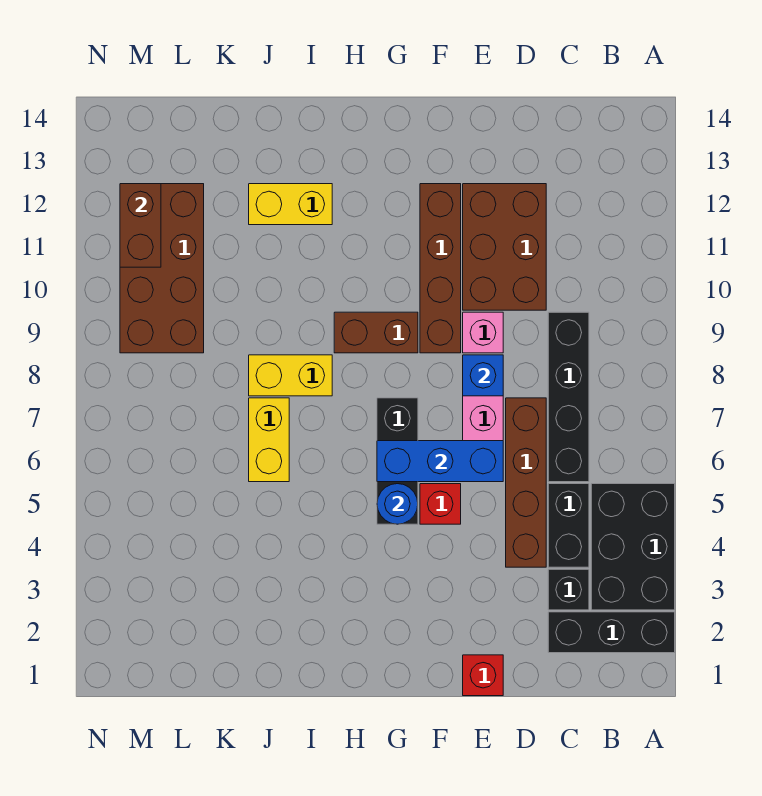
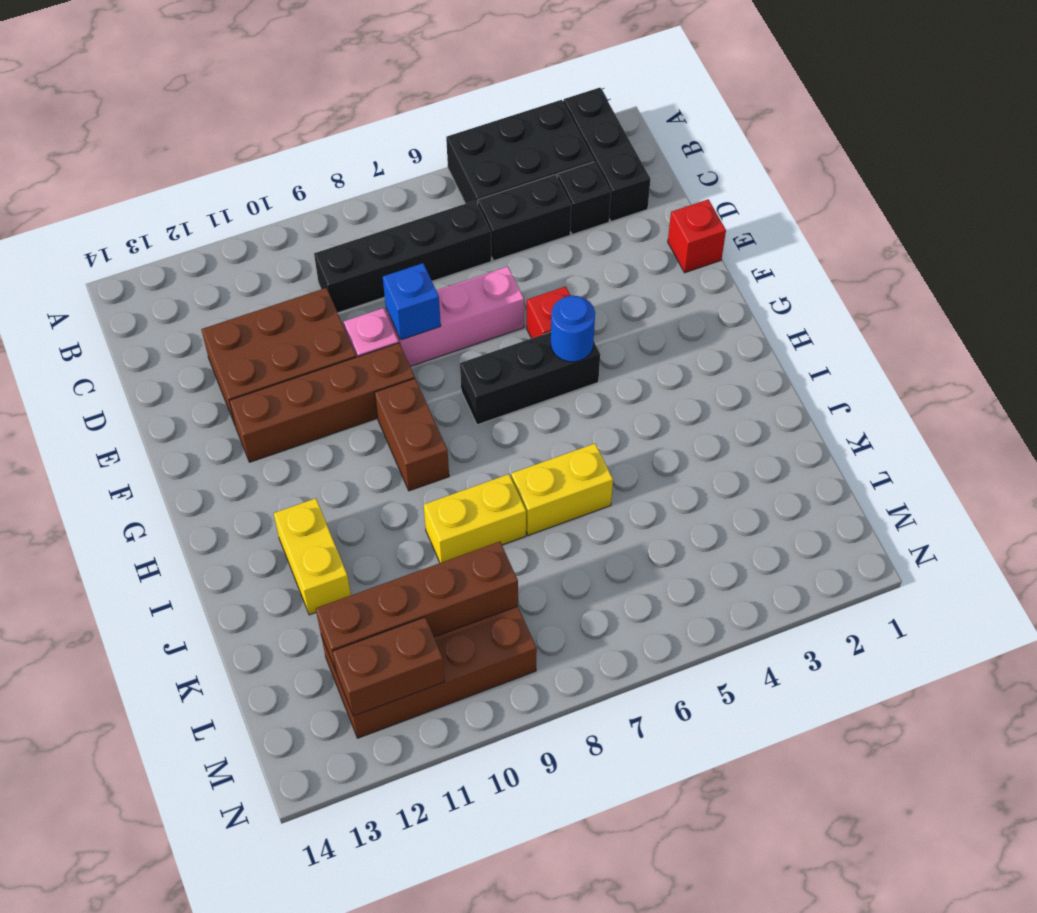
brown brick D4:D7 level 1 -> brown brick L9:L12 level 2
blue brick E6:G6 level 2 -> none
yellow brick I8:J8 level 1 -> yellow brick J8:J9 level 1

